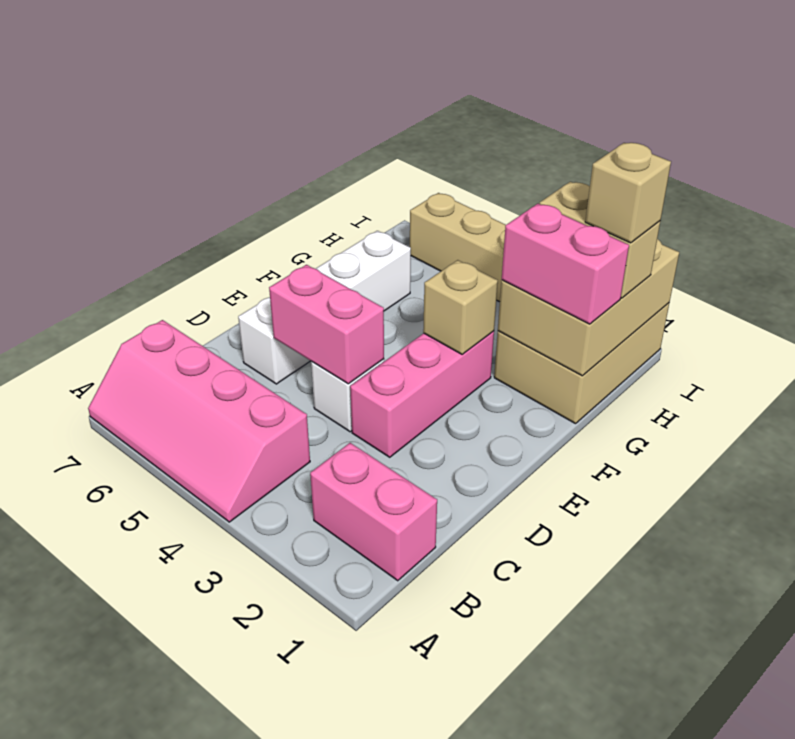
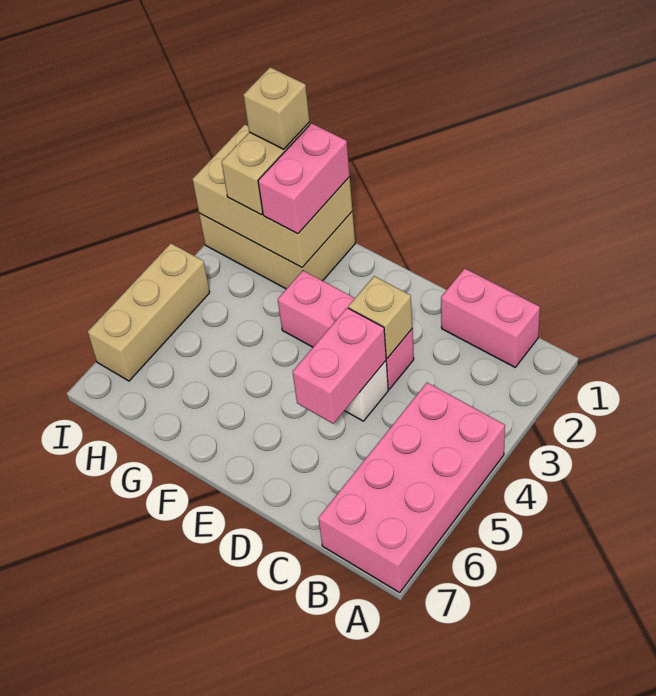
pink slope A4:B7 level 1 top B -> pink brick A4:B7 level 1
pink brick B1:B2 level 1 -> pink brick B1:C1 level 1
white brick D6:G6 level 1 -> none
tan brick F3 level 2 -> tan brick D3 level 2

